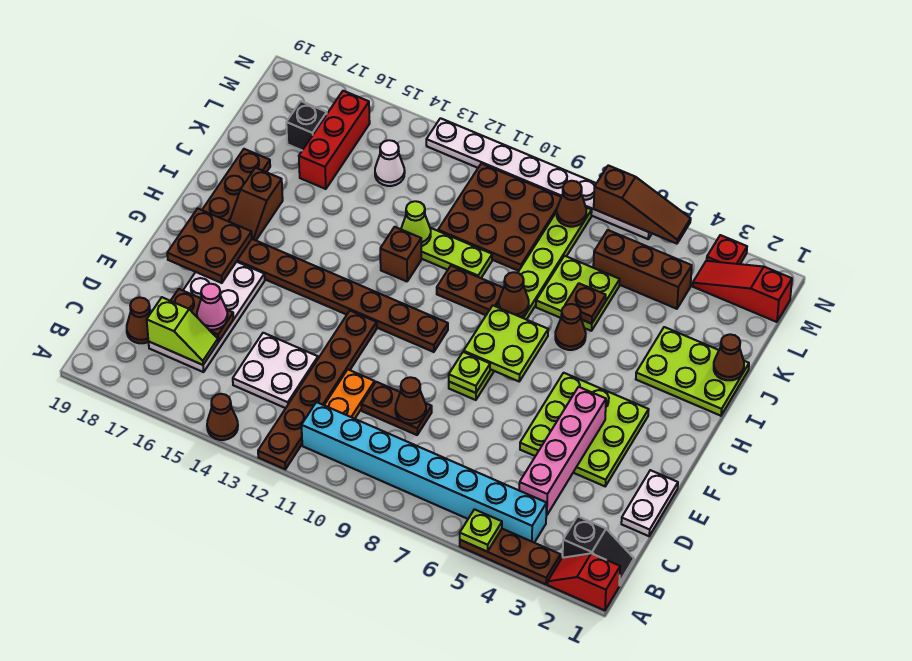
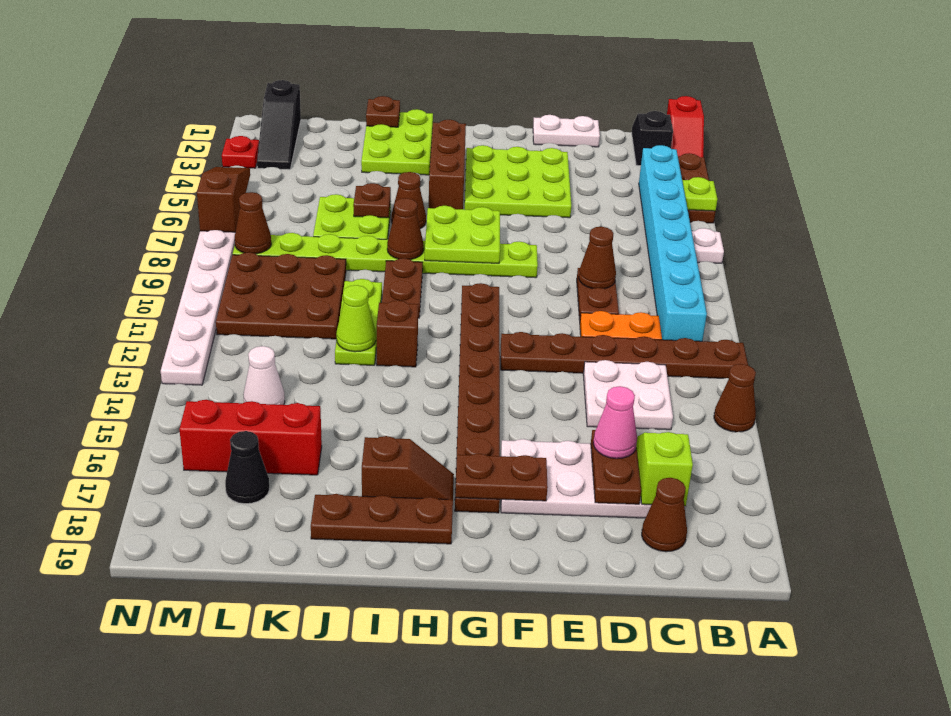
none -> white plate A7 level 1
pink brick C4:F4 level 2 -> none
lime plate F8 level 2 -> none
brown plate F17:G18 level 2 -> brown plate F17:G17 level 2
brown cone J1 level 2 -> brown plate J1 level 2
brown brick L4:L6 level 1 -> brown brick H3:H5 level 1
black brick L17 level 1 -> black cone L17 level 1
red slope M1:M3 level 1 top 1 -> black slope M1:M3 level 1 top 1

